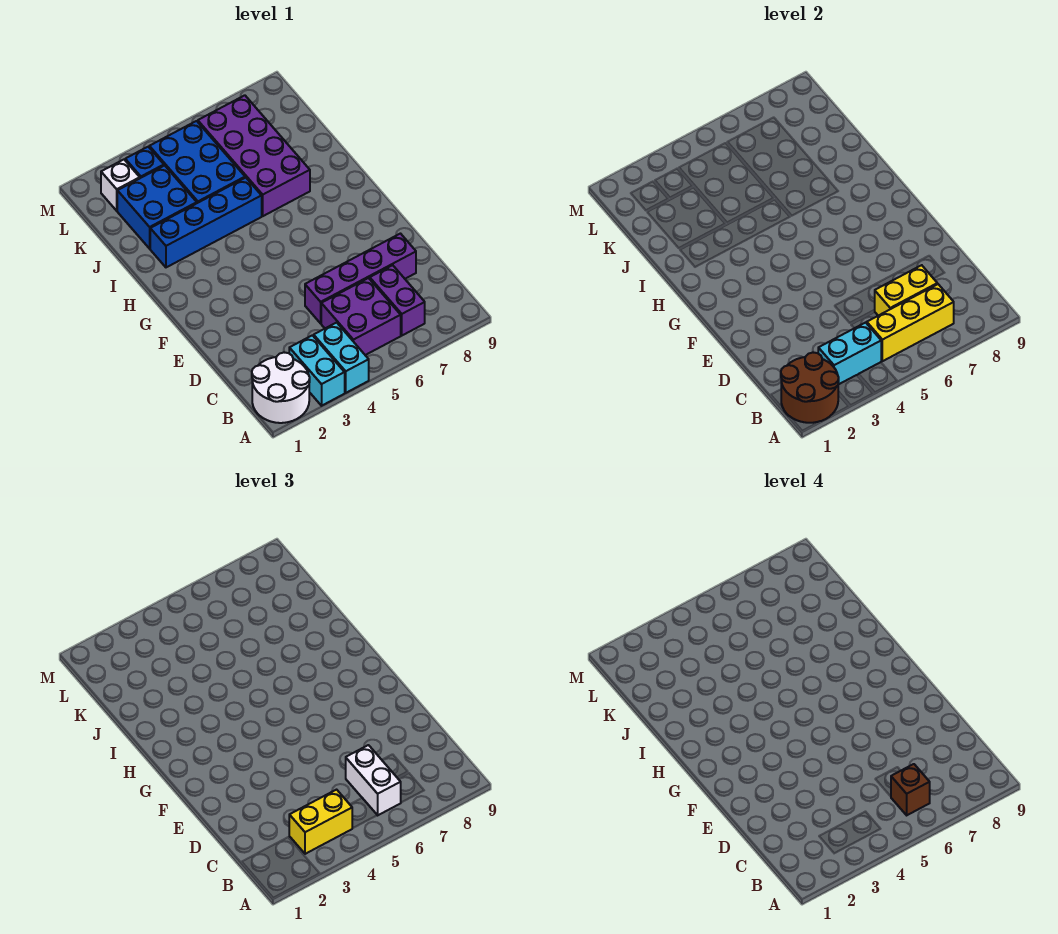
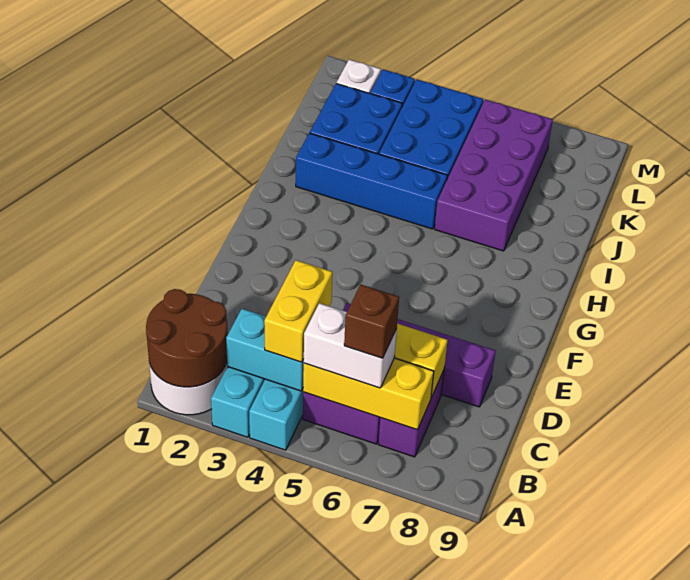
yellow brick B3:B4 level 3 -> yellow brick B4:C4 level 3
white brick B6:C6 level 3 -> white brick B5:B6 level 3

